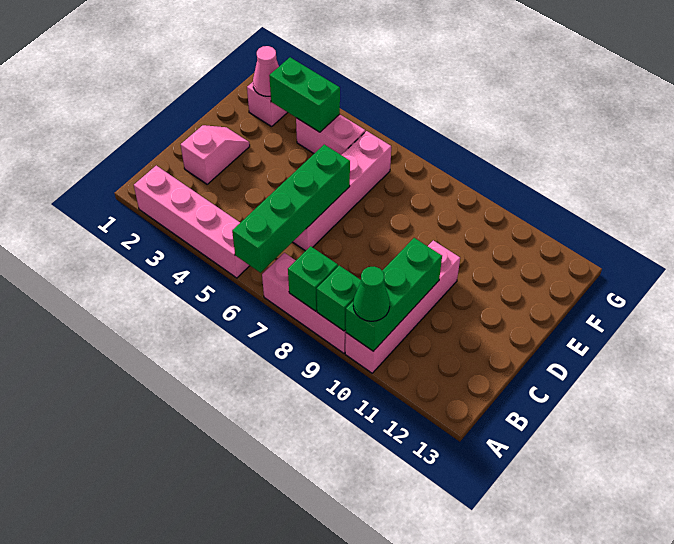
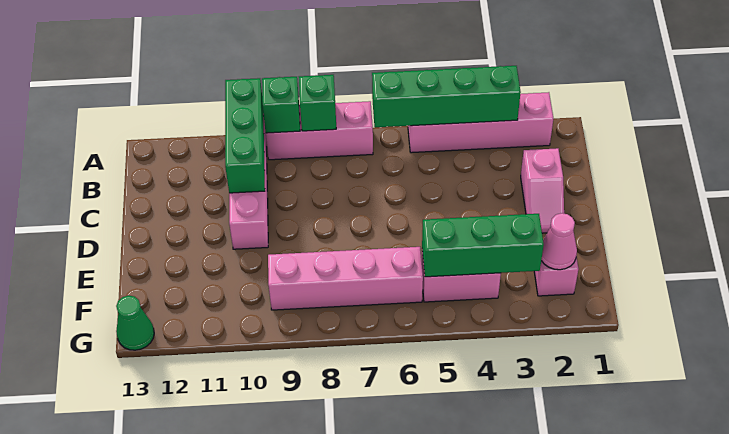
green brick A6:D6 level 2 -> green brick A3:A6 level 2
green cone A10 level 3 -> green cone G13 level 1
pink brick C6:F6 level 1 -> pink brick F6:F9 level 1
green brick F3:F4 level 2 -> green brick F3:F5 level 2

